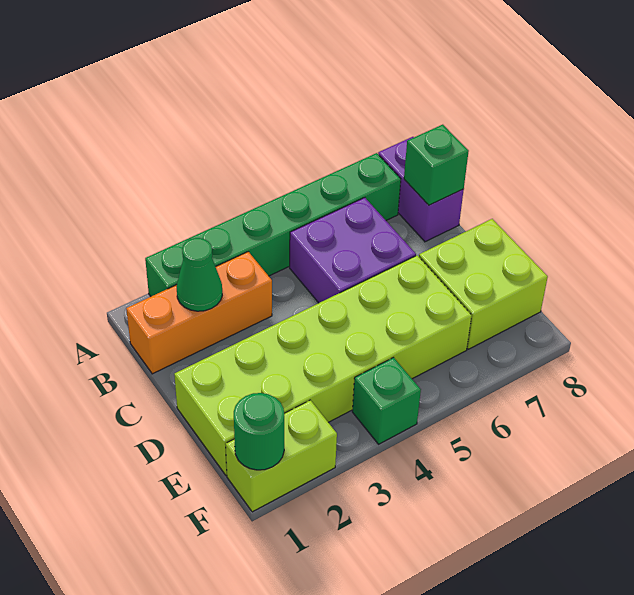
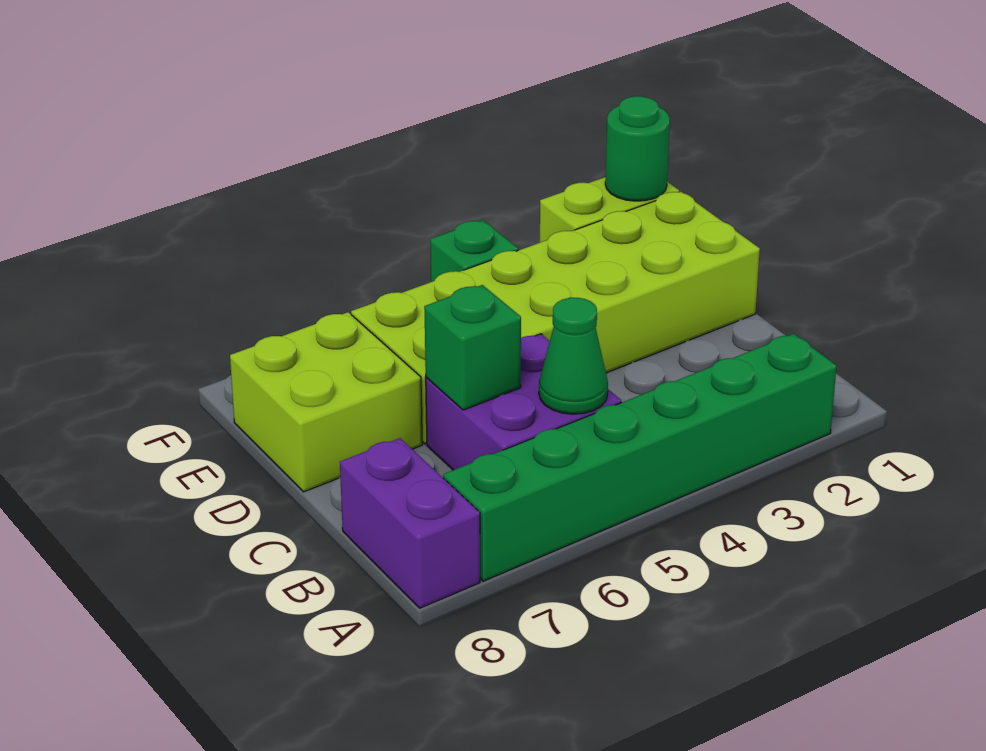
orange brick B1:B3 level 1 -> none
green cone B2 level 2 -> green cone B5 level 2
green brick B8 level 2 -> green brick C6 level 2

